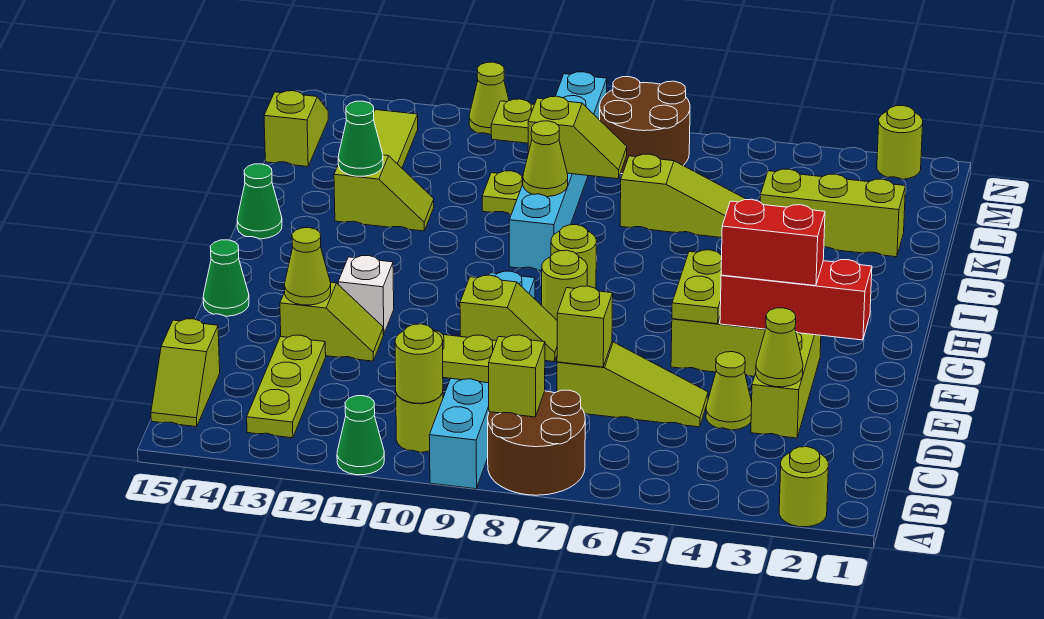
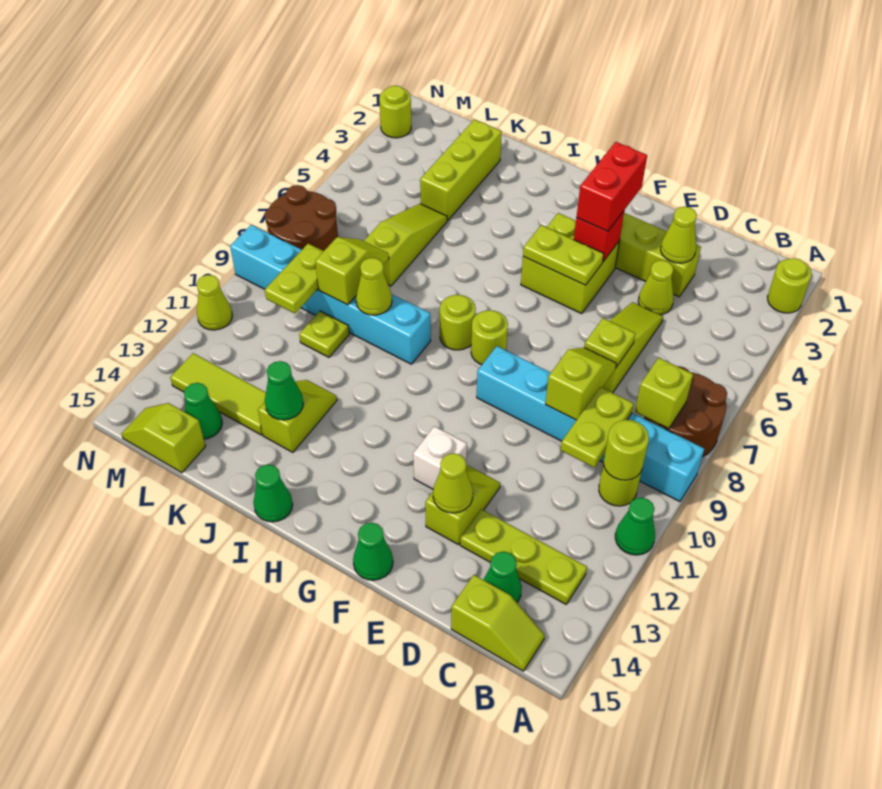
none -> green cone C14 level 1
lime brick D7 level 2 -> lime plate D7 level 2
red brick F2:F4 level 2 -> red brick F4 level 2
none -> green cone L14 level 1

